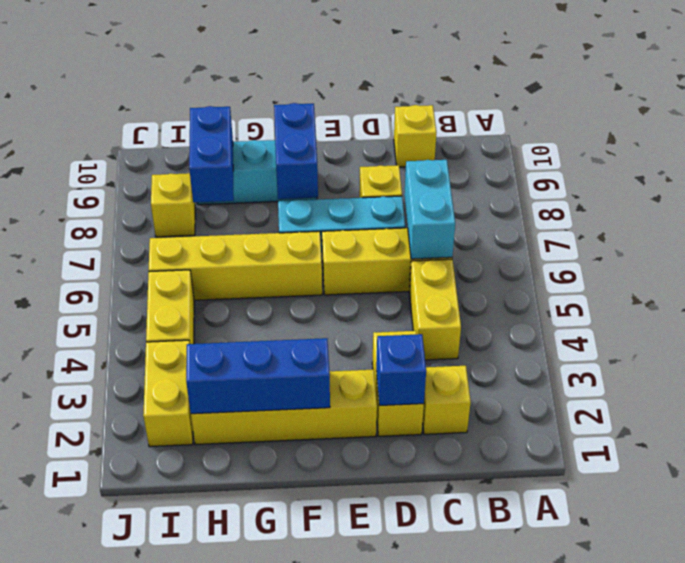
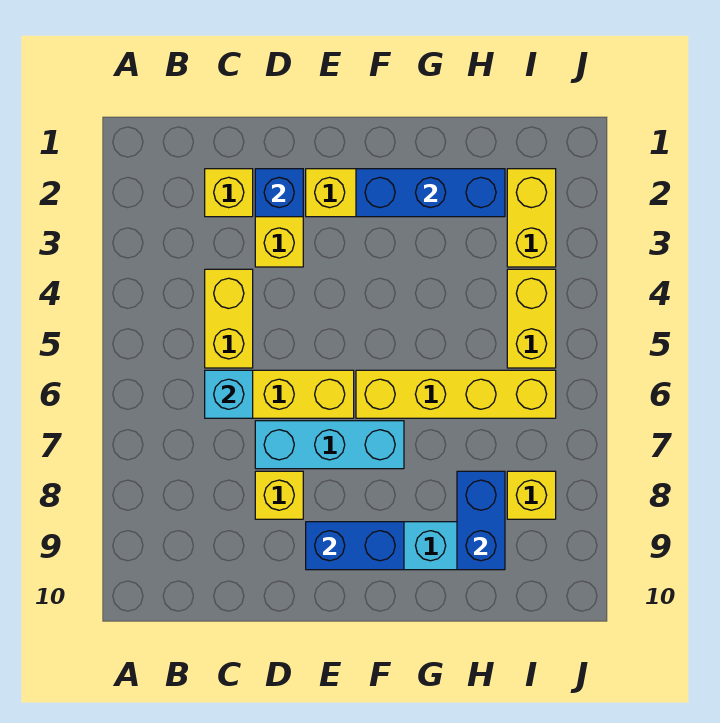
cyan brick C6:C7 level 2 -> cyan brick C6 level 2
yellow brick C10 level 1 -> none
blue brick F8:F9 level 2 -> blue brick E9:F9 level 2

